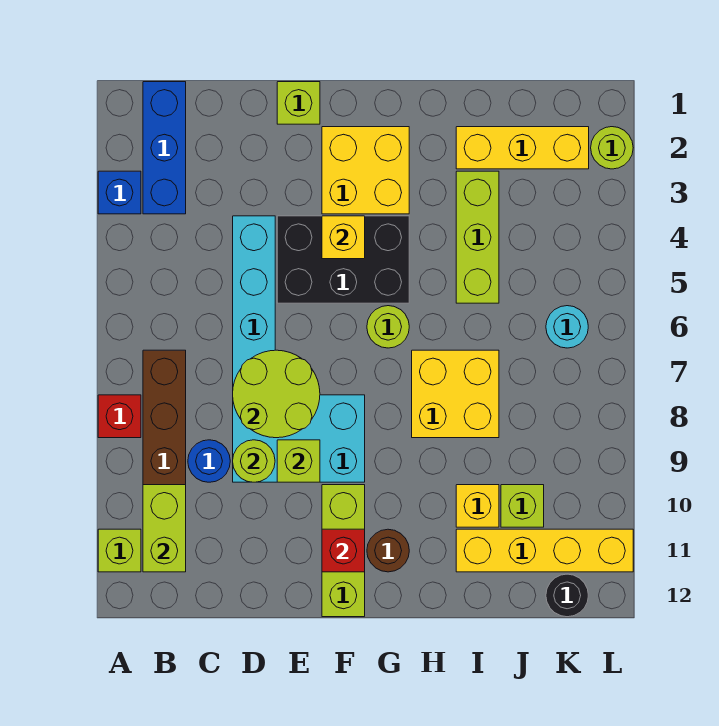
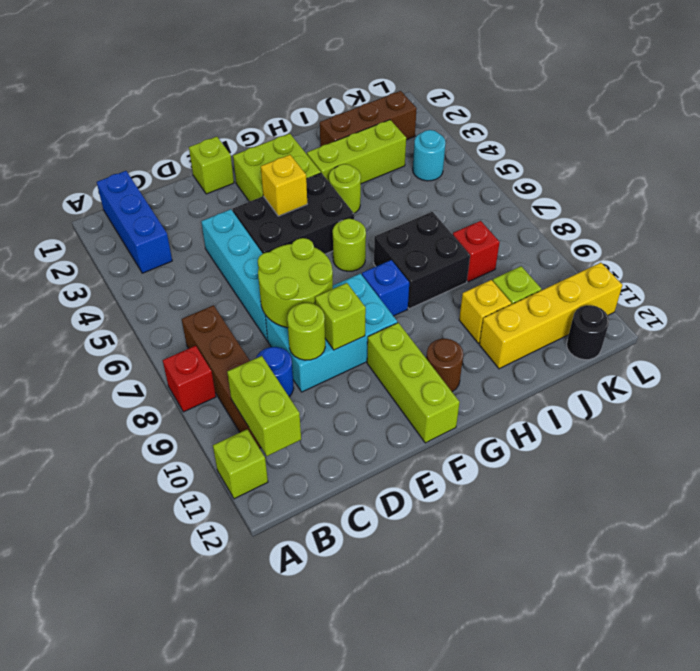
blue brick A3 level 1 -> blue brick G8 level 1
yellow brick F2:G3 level 1 -> lime brick F2:G3 level 1
red brick F11 level 2 -> red brick J8 level 1
yellow brick H7:I8 level 1 -> black brick H7:I8 level 1
yellow brick I2:K2 level 1 -> brown brick I2:K2 level 1
lime brick I3:I5 level 1 -> lime brick H3:J3 level 1
cyan round brick K6 level 1 -> cyan round brick K4 level 1
lime round brick L2 level 1 -> lime round brick H4 level 1

